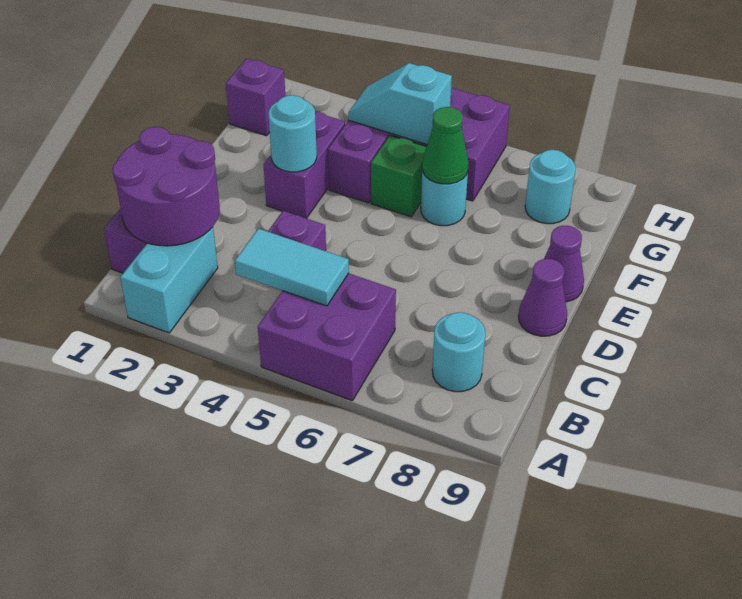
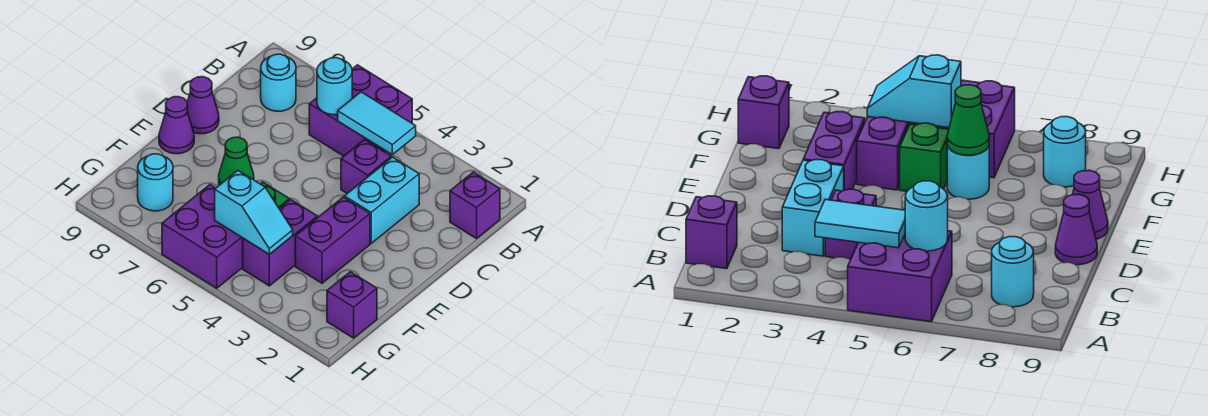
cyan brick A2:B2 level 1 -> cyan brick C3:D3 level 1
purple round brick B1:C2 level 2 -> none
cyan round brick E3 level 2 -> cyan round brick B6 level 2

